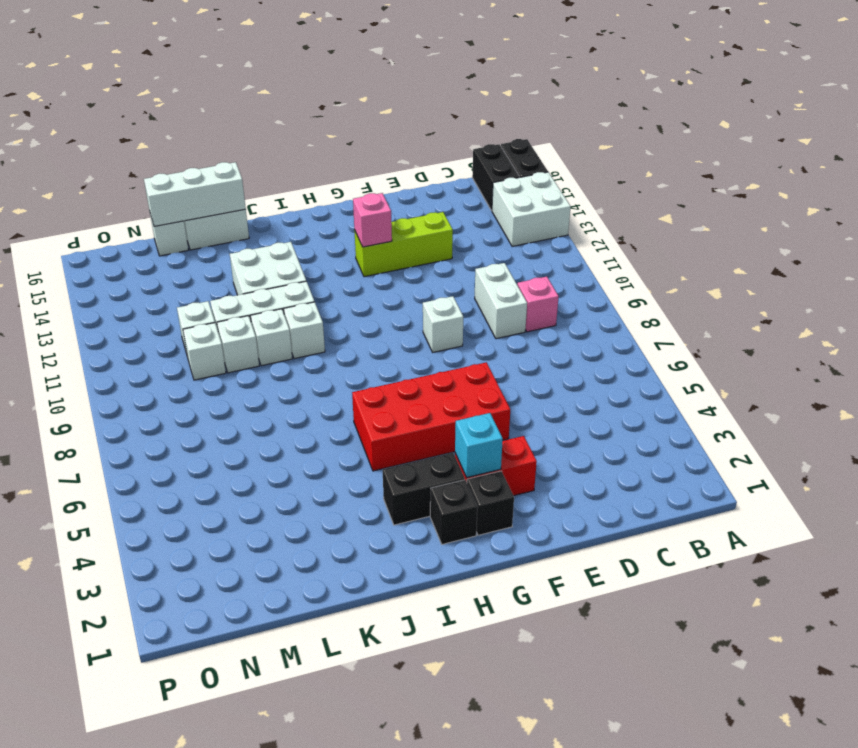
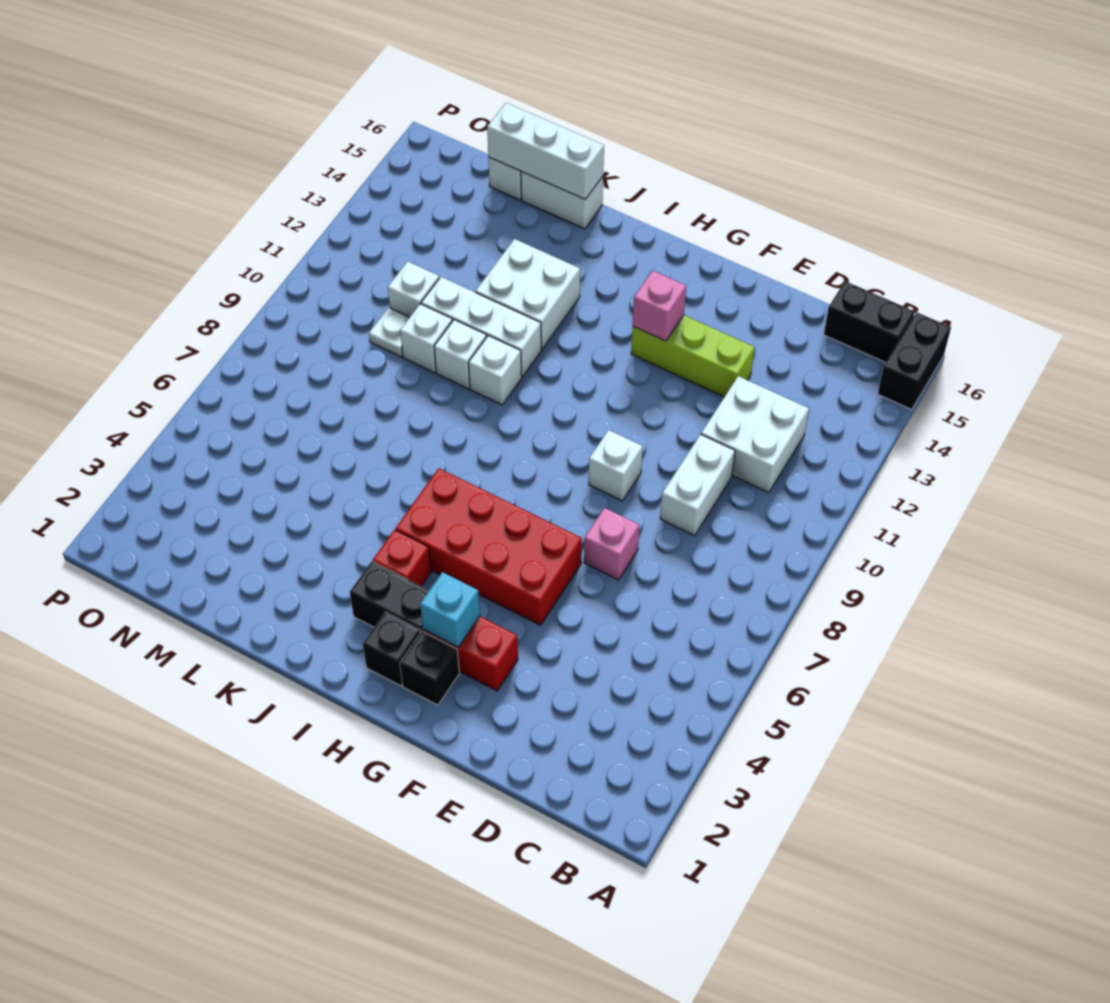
white brick A13:B14 level 1 -> white brick C11:D12 level 1
black brick B15:B16 level 1 -> black brick B16:C16 level 1
pink brick C9 level 1 -> pink brick E7 level 1
none -> red brick I4 level 1
white brick M10 level 1 -> white plate M10 level 1

